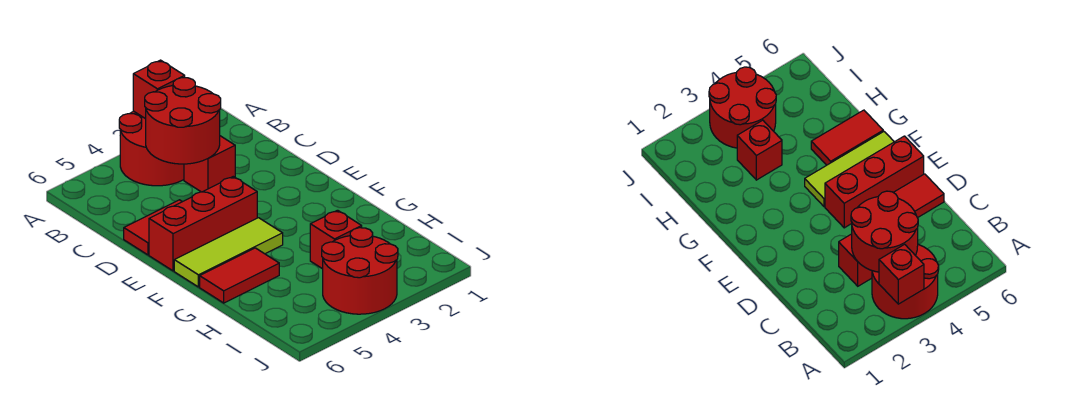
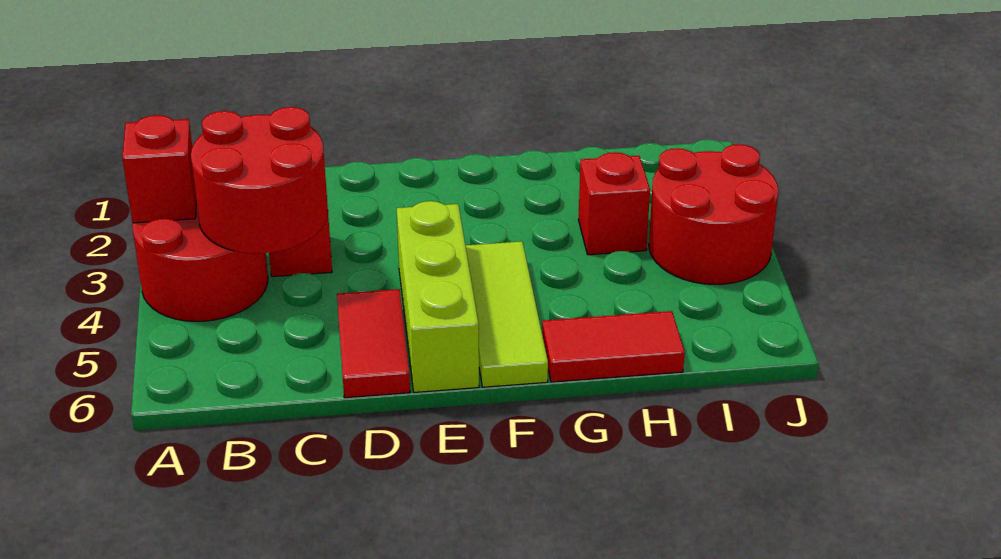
red brick E4:E6 level 1 -> lime brick E4:E6 level 1
red tile G5:G6 level 1 -> red tile G6:H6 level 1

